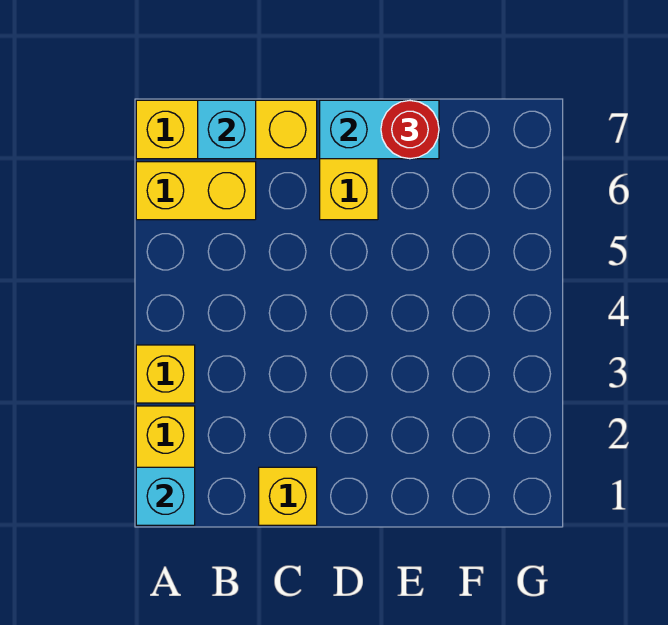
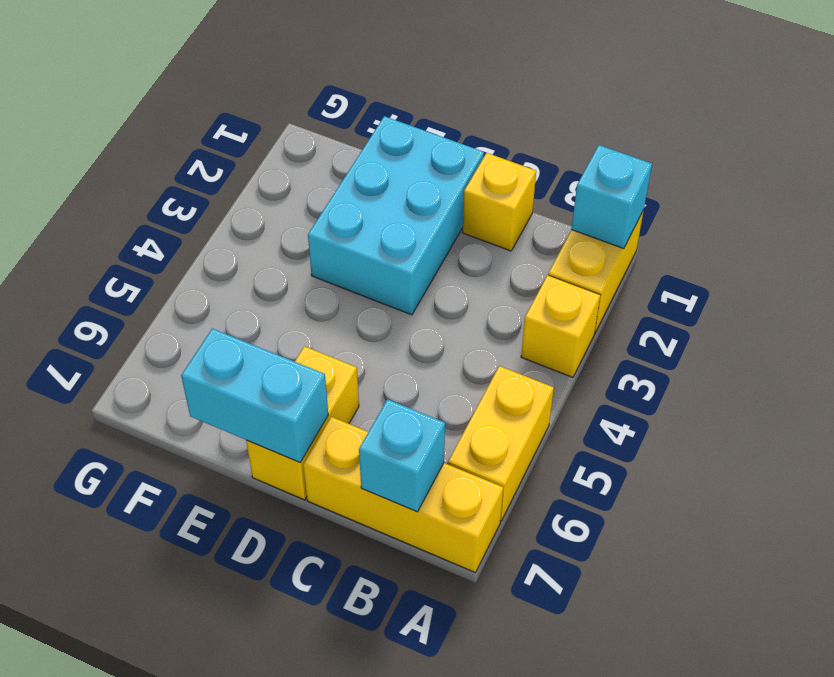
yellow brick A6:B6 level 1 -> yellow brick A5:A6 level 1
none -> cyan brick D1:E3 level 1
red round brick E7 level 3 -> none

